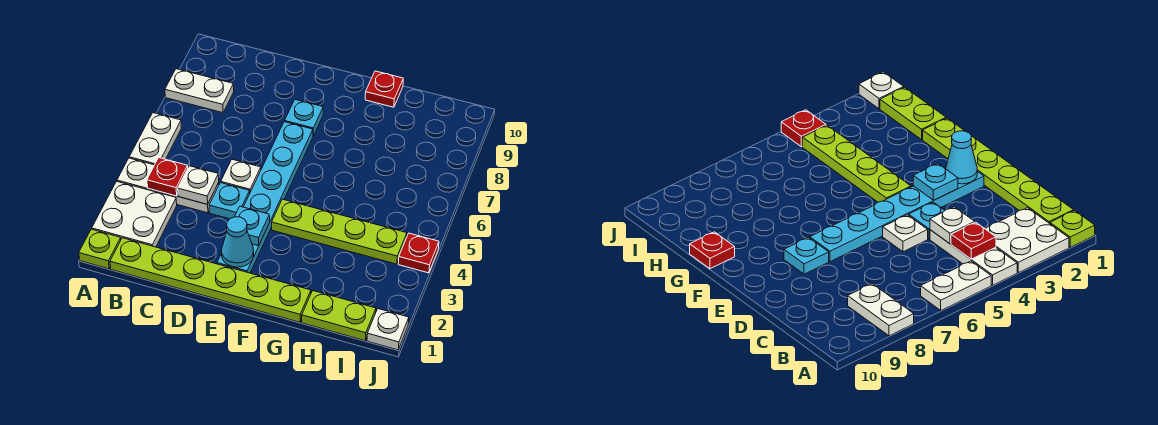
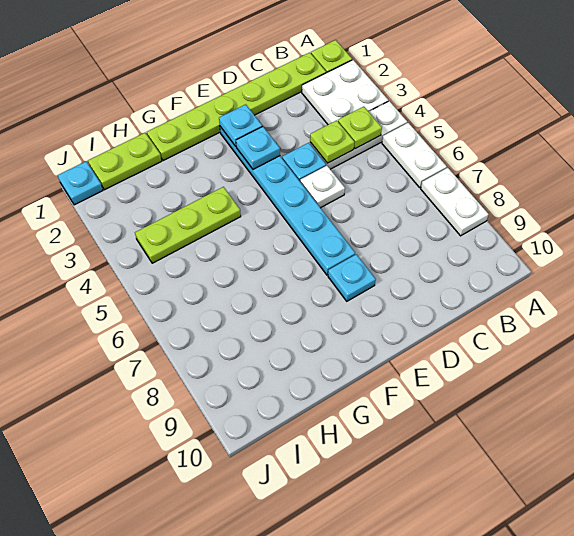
white plate A8:B8 level 1 -> white plate A7:A8 level 1
red plate B4 level 2 -> lime plate B4 level 2
white plate C4 level 2 -> lime plate C4 level 2
cyan cone E2 level 2 -> cyan plate E2 level 2
lime plate F4:I4 level 1 -> lime plate G4:I4 level 1
red plate G10 level 1 -> none
white plate J1 level 1 -> cyan plate J1 level 1
red plate J4 level 1 -> none

